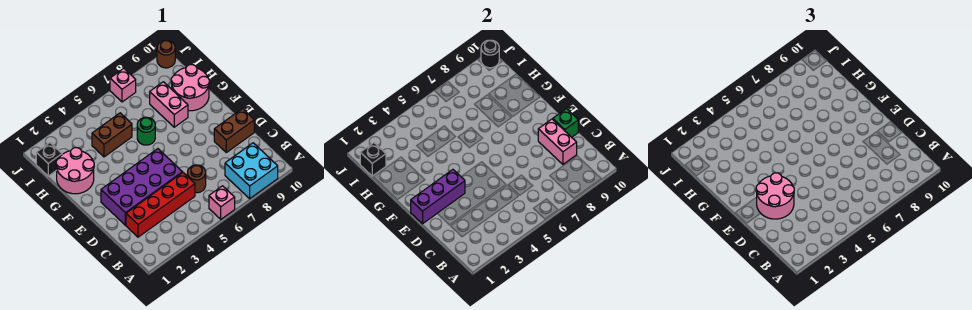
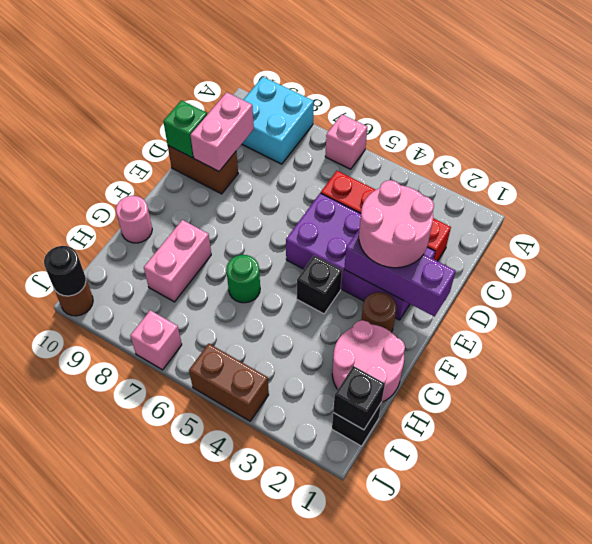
brown round brick C6 level 1 -> brown round brick F2 level 1
none -> black brick F4 level 1
pink round brick G9:H10 level 1 -> pink round brick G10 level 1
brown brick H4:H5 level 1 -> brown brick J4:J5 level 1

